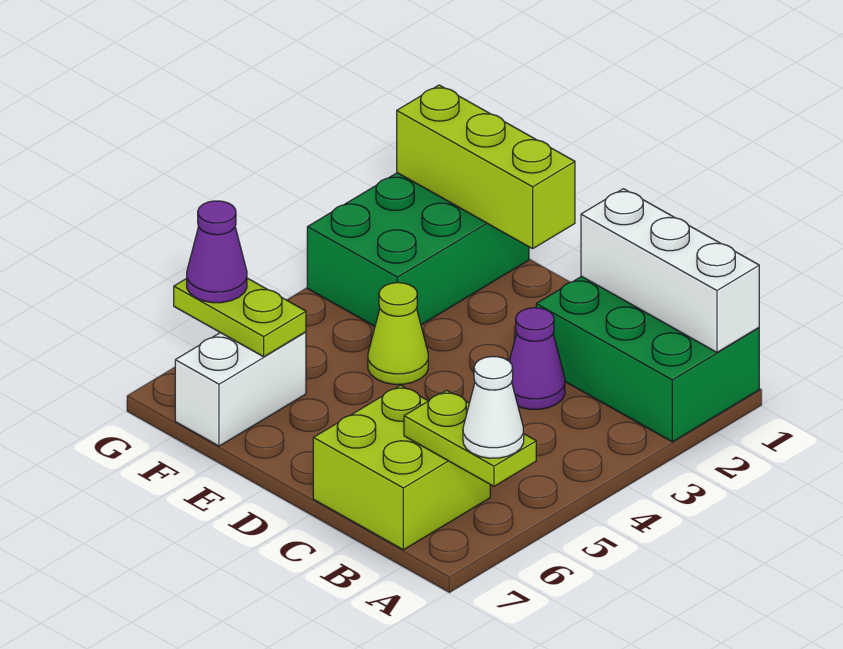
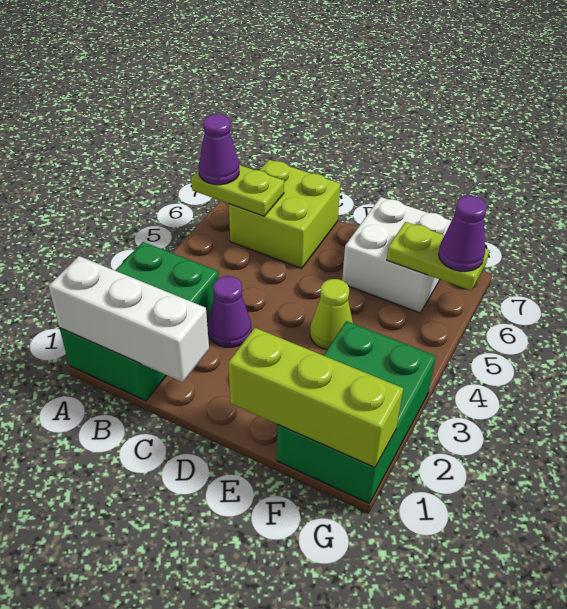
green brick A1:C2 level 1 -> green brick A1:B3 level 1
white cone A6 level 3 -> purple cone A6 level 3
white brick F6:F7 level 1 -> white brick E6:F7 level 1

